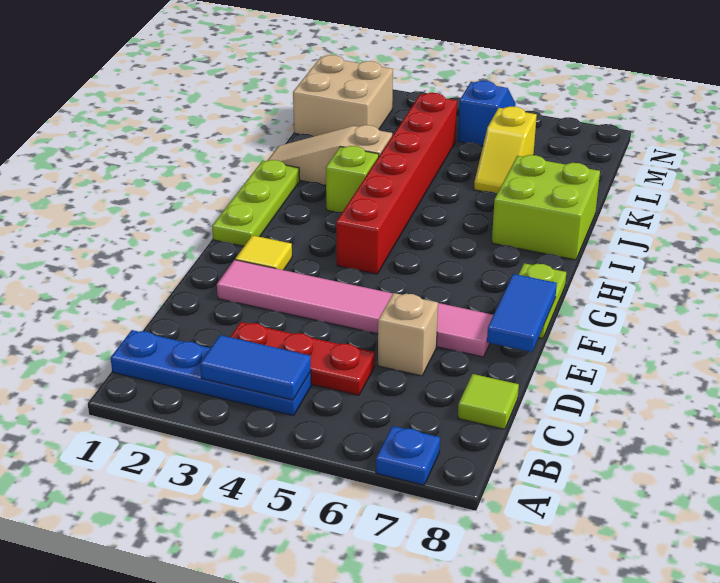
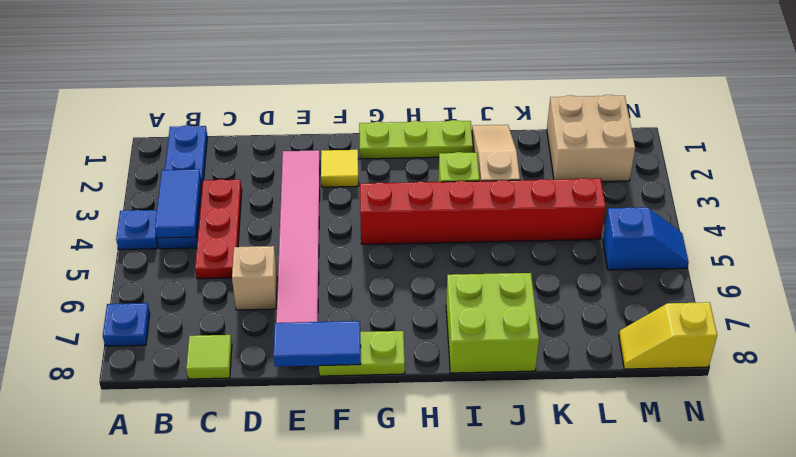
none -> blue plate A4 level 1
yellow slope K6:L6 level 1 top L -> yellow slope M8:N8 level 1 top N

